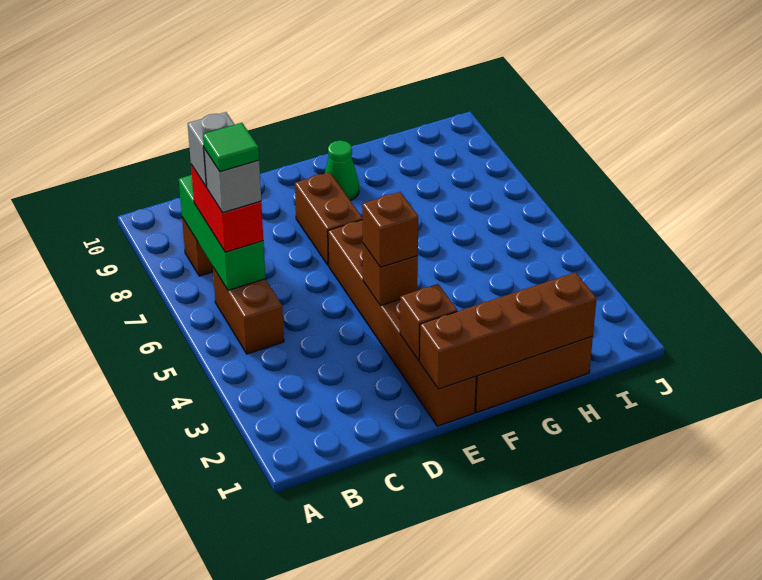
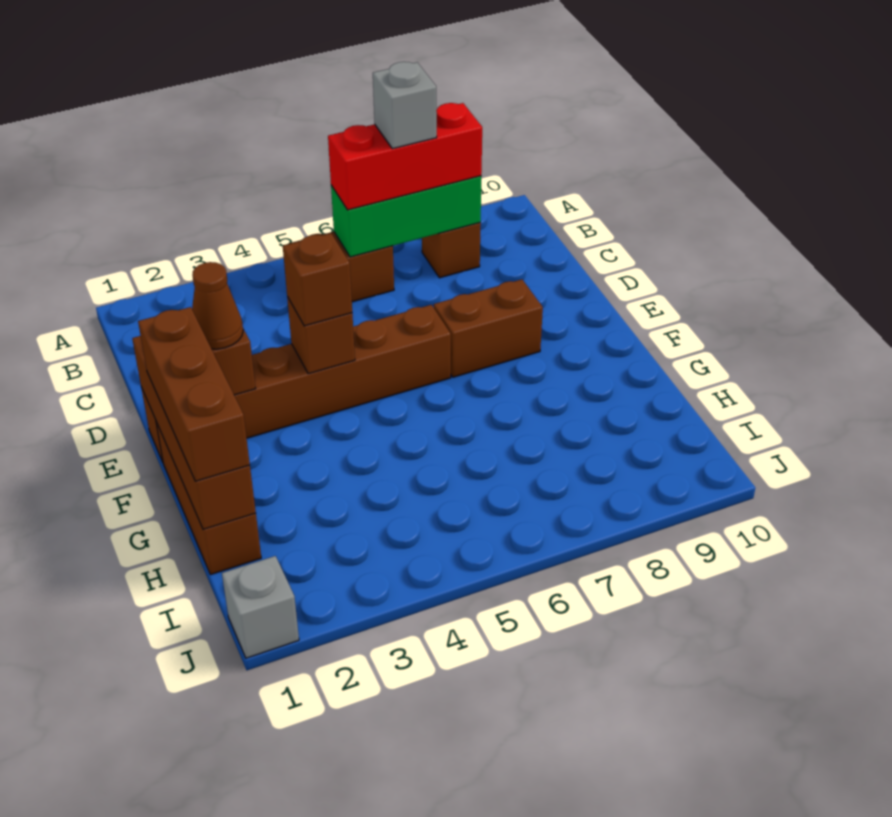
red brick B6:B7 level 3 -> red brick B6:B8 level 3
grey brick B6 level 4 -> grey brick J1 level 1
green tile B6 level 5 -> none
none -> brown cone E2 level 3
none -> brown brick F1:H1 level 3
green cone F9 level 1 -> none

